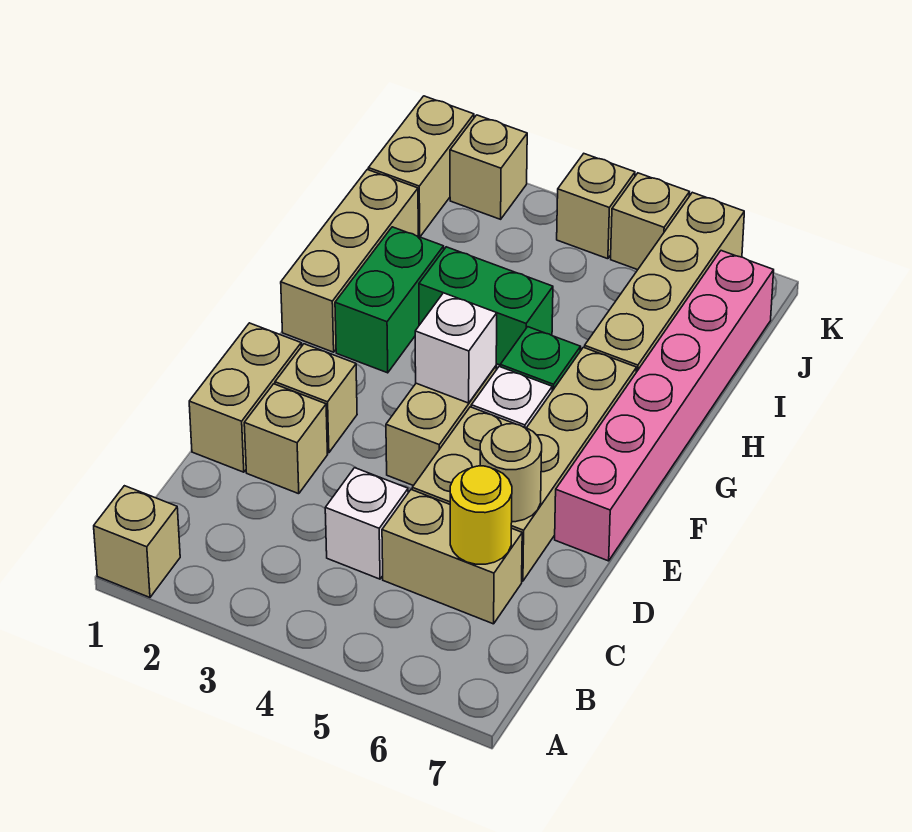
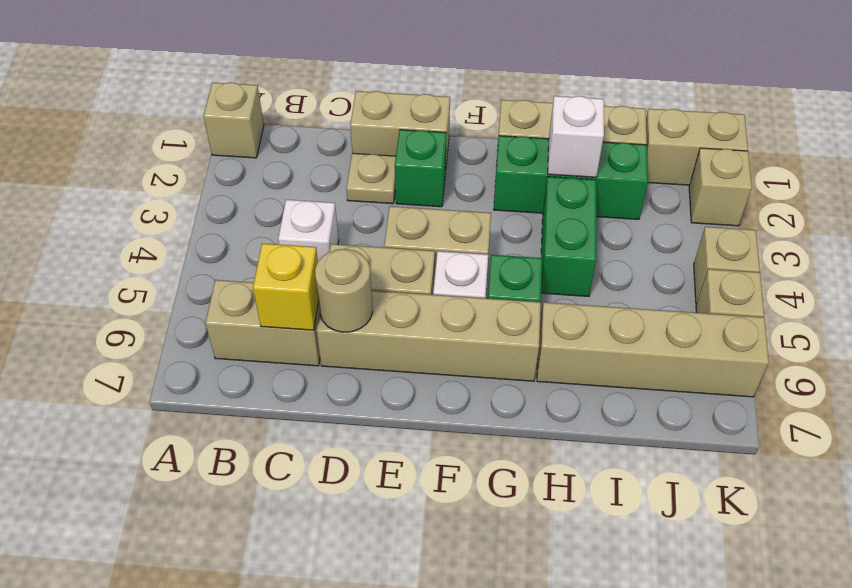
tan brick C5:C6 level 1 -> tan brick B6:C6 level 1
yellow round brick C6 level 2 -> yellow brick C6 level 2
tan brick D2 level 1 -> tan plate D2 level 1
tan brick E2 level 1 -> green brick E2 level 1
pink brick E7:J7 level 1 -> none
white brick F4 level 2 -> white brick H2 level 2
green brick G2:H2 level 1 -> green brick G2:I2 level 1

